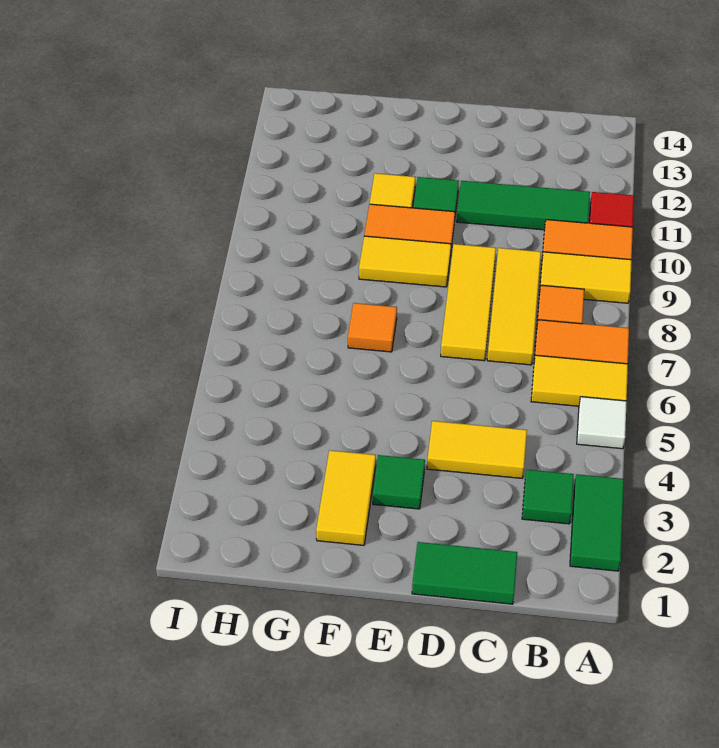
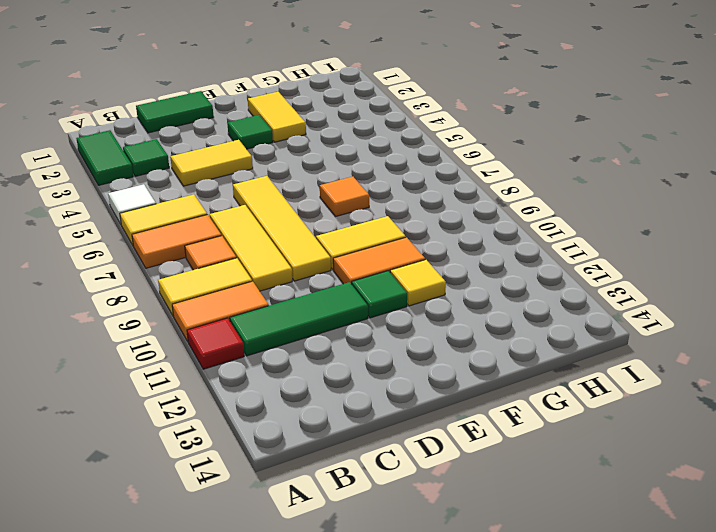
yellow tile D7:D9 level 1 -> yellow tile D6:D9 level 1

